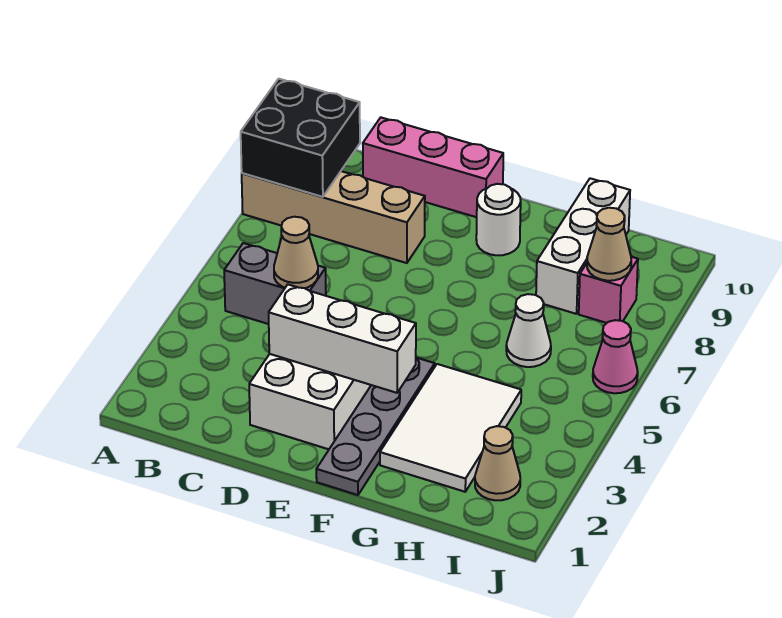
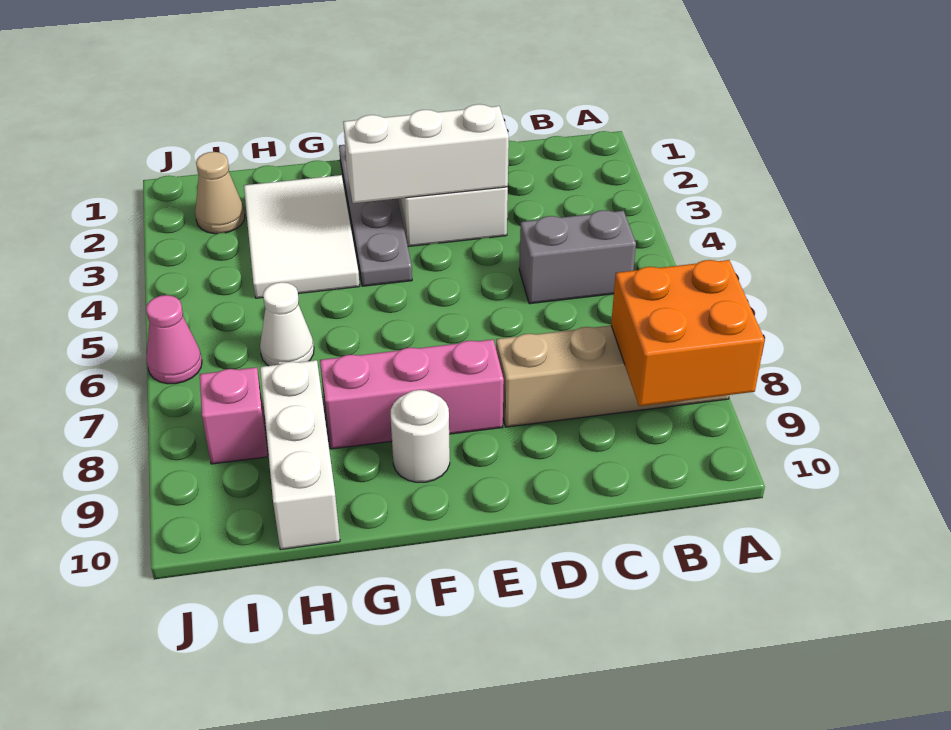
black brick A8:B9 level 2 -> orange brick A8:B9 level 2
tan cone C5 level 2 -> none
pink brick C10:E10 level 1 -> pink brick E8:G8 level 1
tan cone I8 level 2 -> none

